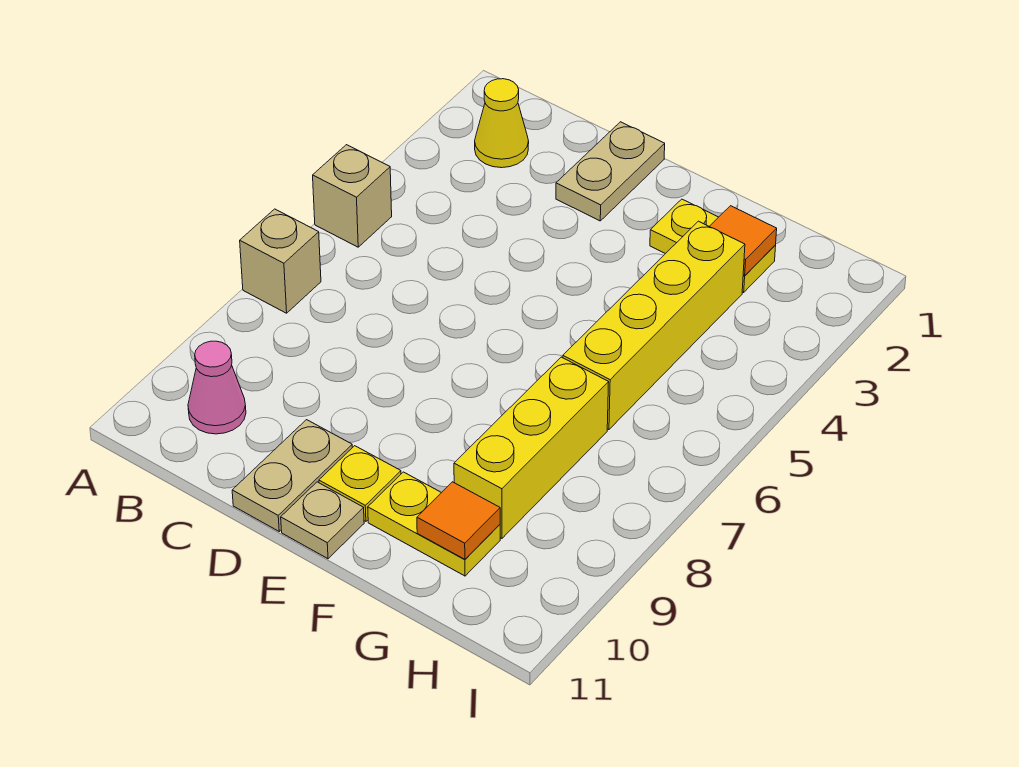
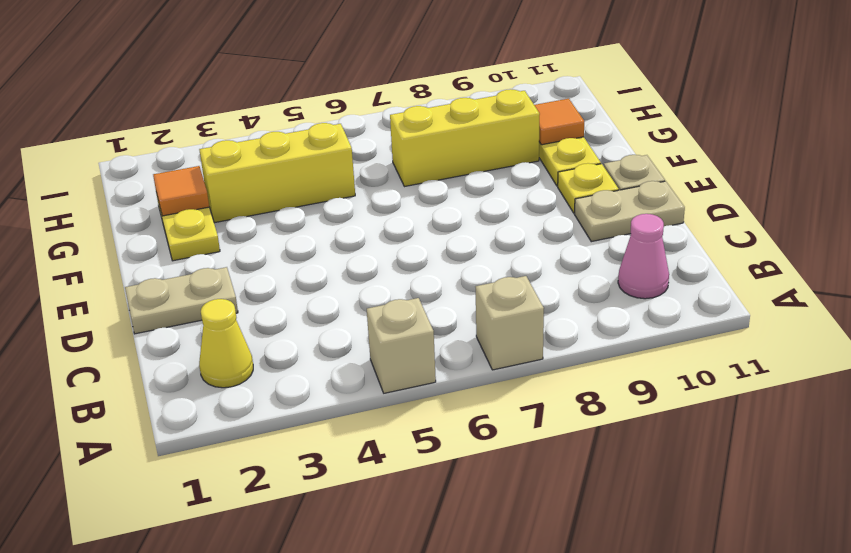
yellow brick G3:G6 level 1 -> yellow brick G3:G5 level 1

